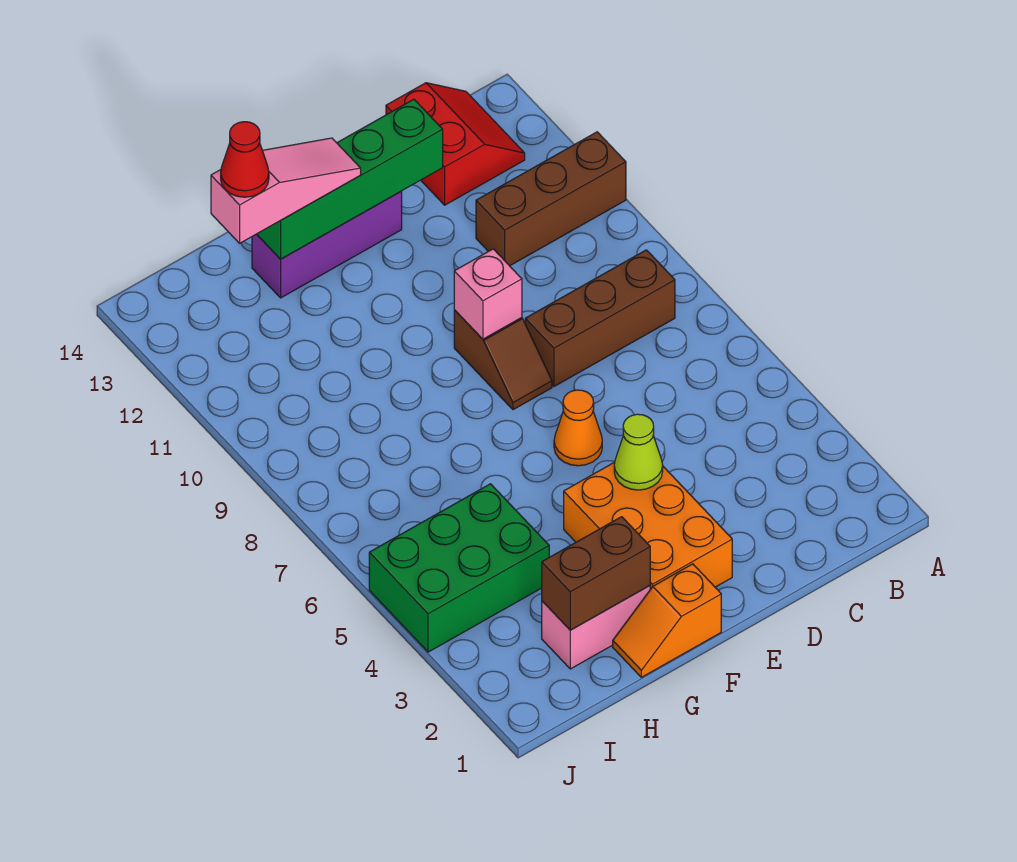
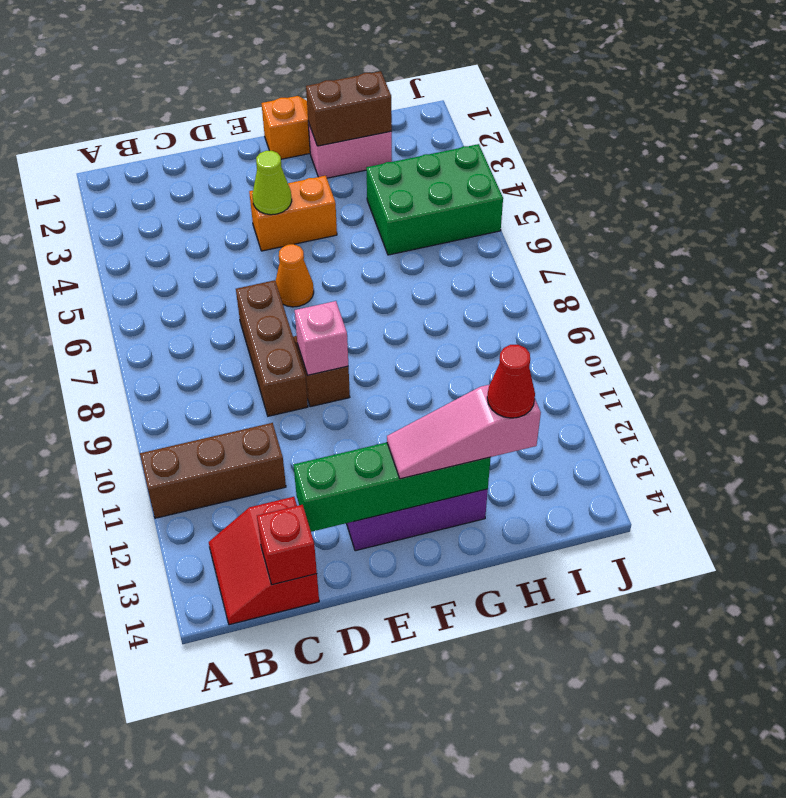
brown brick B8:D8 level 1 -> brown brick D7:D9 level 1
none -> red brick C14 level 2
orange brick E2:F4 level 1 -> orange brick E4:F4 level 1

